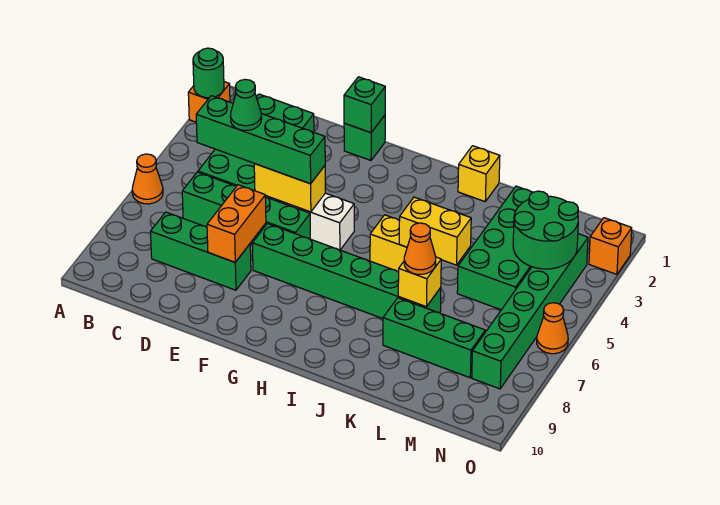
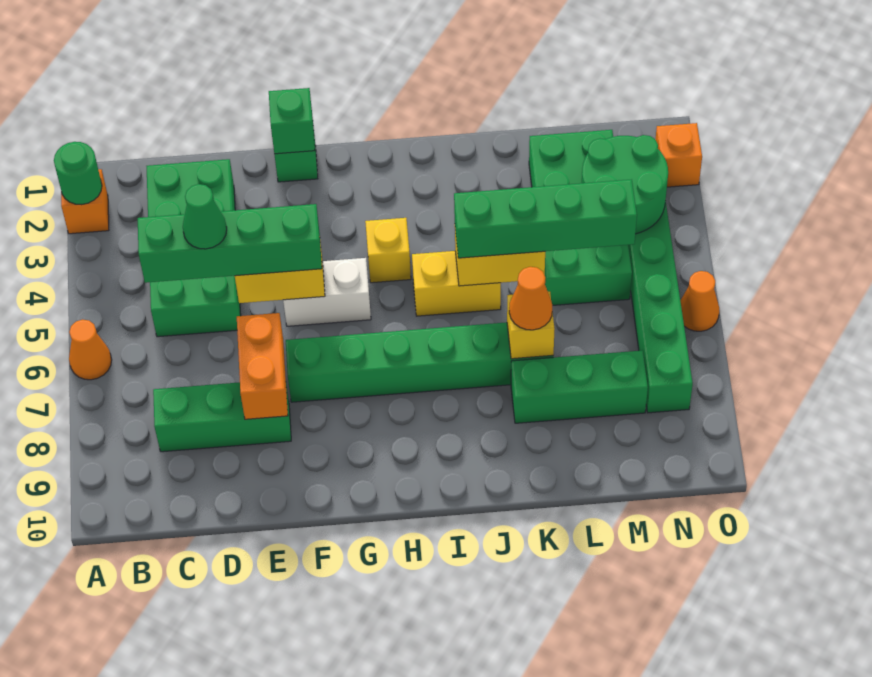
green brick C6:F6 level 1 -> green brick J5:M5 level 3
yellow brick J1 level 1 -> yellow brick H4 level 1

